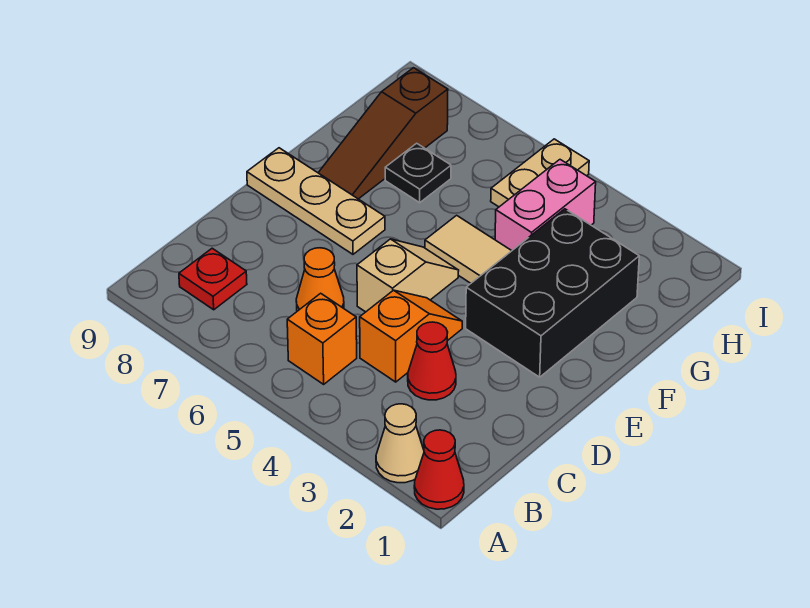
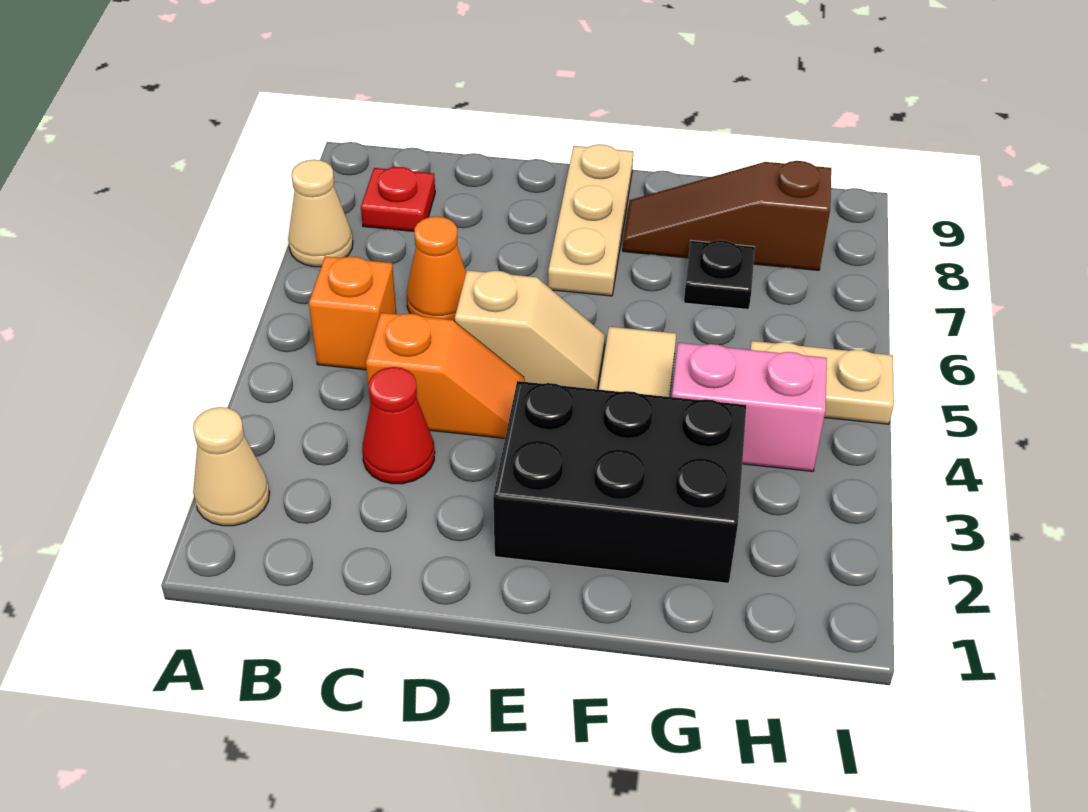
red cone A1 level 1 -> none
none -> tan cone A7 level 1

